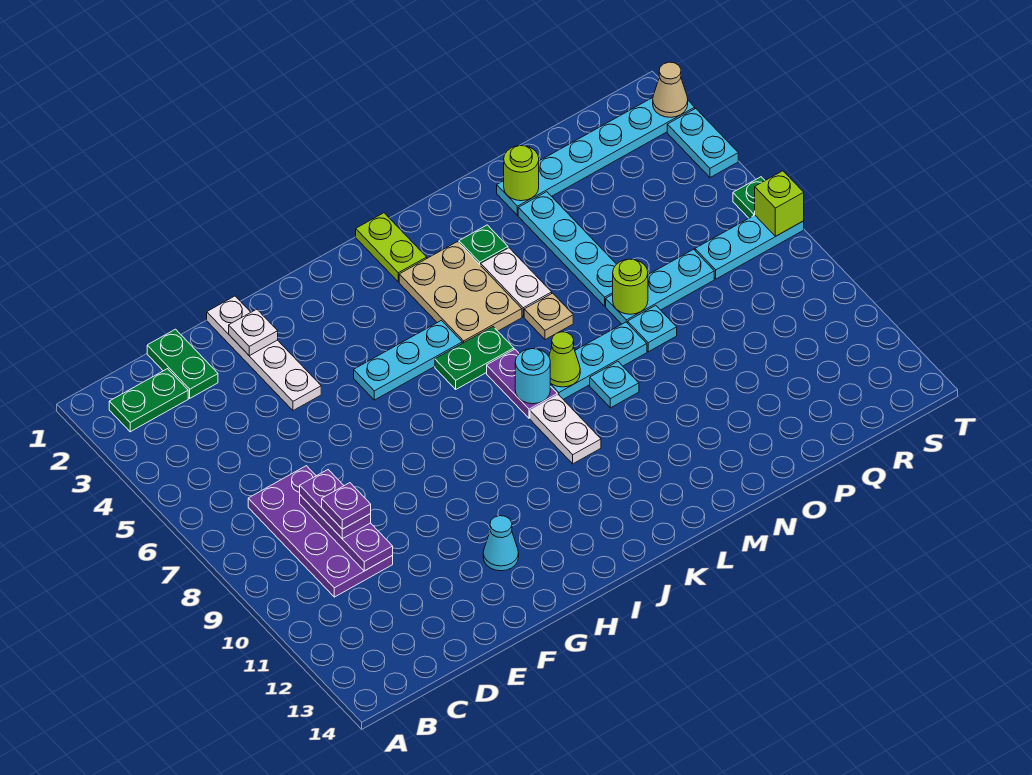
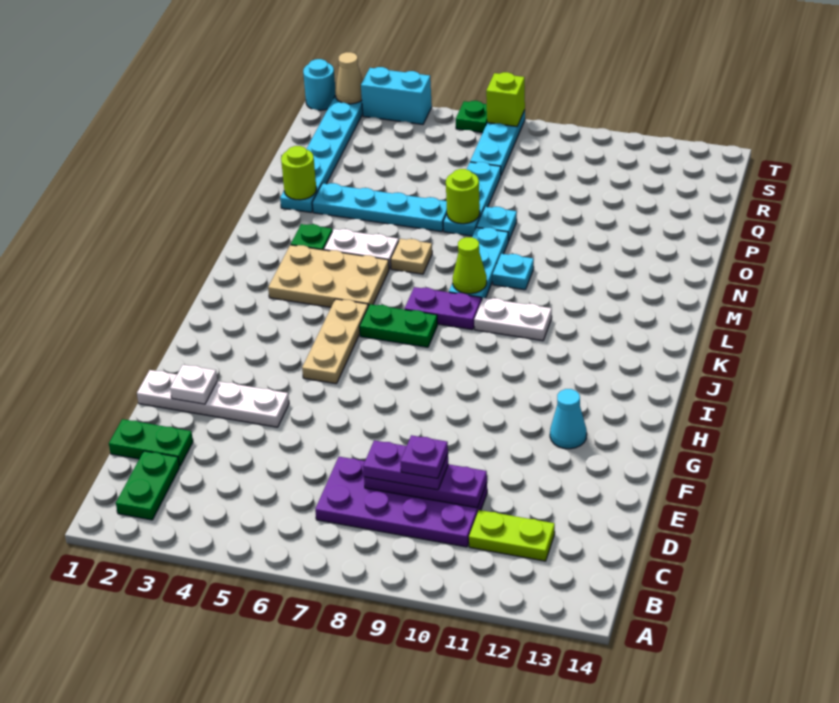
cyan plate H5:J5 level 1 -> tan plate H5:J5 level 1
green plate J6:K6 level 1 -> green plate J6:J7 level 1
lime plate K1:K2 level 1 -> lime plate C11:C12 level 1
cyan round brick K8 level 2 -> cyan round brick T1 level 1
cyan plate T3:T4 level 1 -> cyan brick T3:T4 level 1

